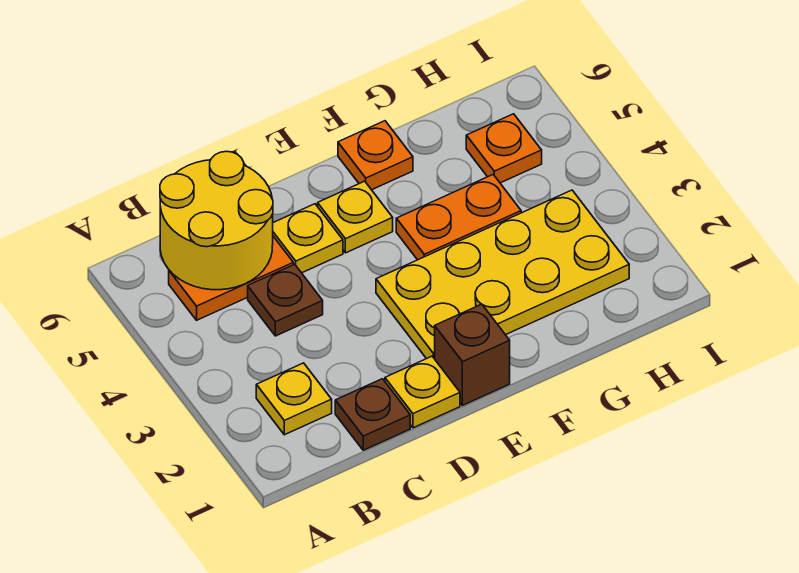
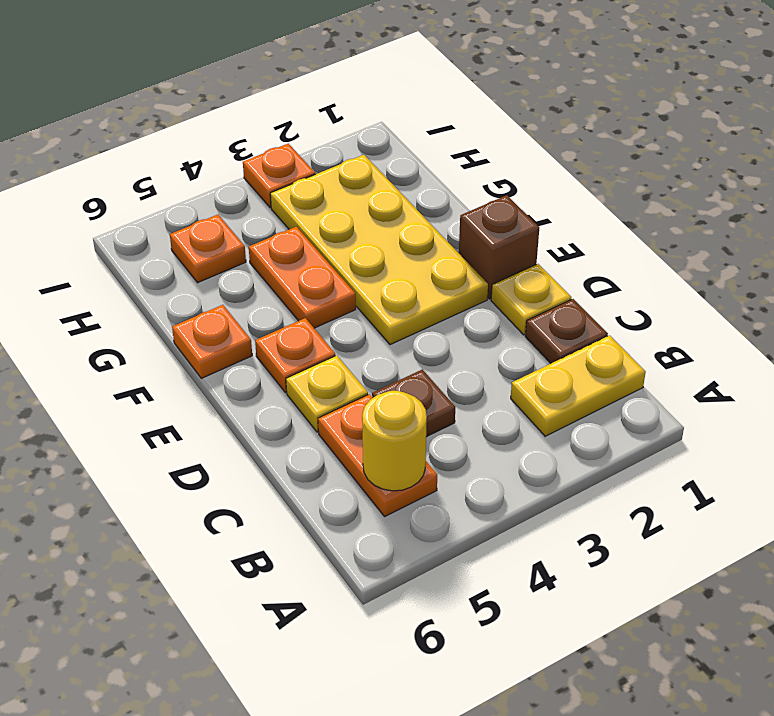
yellow plate B2 level 1 -> yellow plate B1:B2 level 1
yellow round brick B5:C6 level 2 -> yellow round brick B5 level 2
yellow plate E5 level 1 -> orange plate E5 level 1
none -> orange plate I3 level 1

